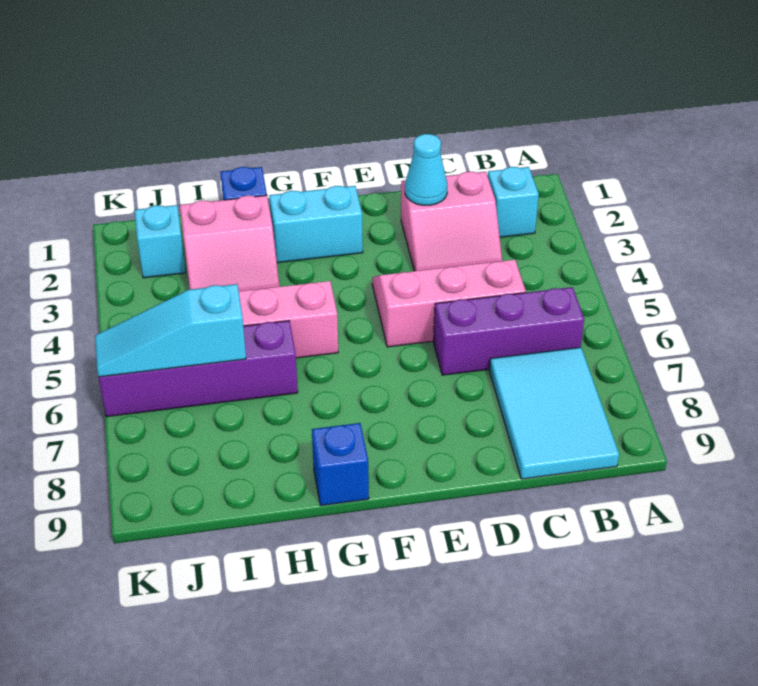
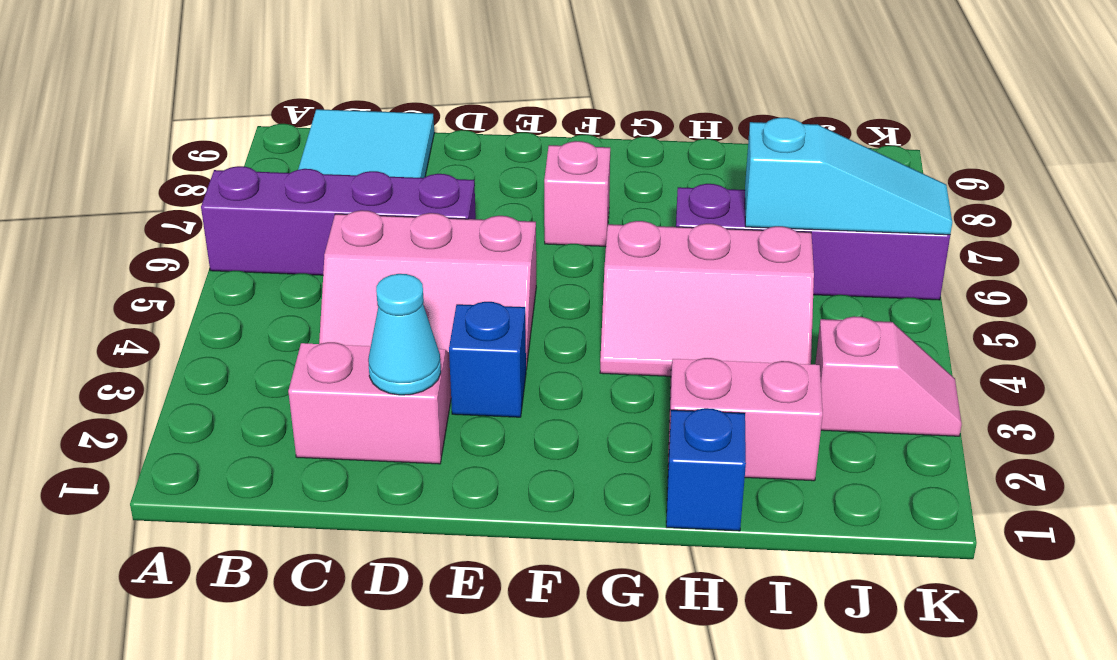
cyan brick B2 level 1 -> none
purple brick B6:D6 level 1 -> purple brick A6:D6 level 1
cyan brick F2:G2 level 1 -> none
none -> pink brick F7 level 1
blue brick G9 level 1 -> blue brick E3 level 1
cyan brick J2 level 1 -> none
none -> pink slope J3:K3 level 1 top J

